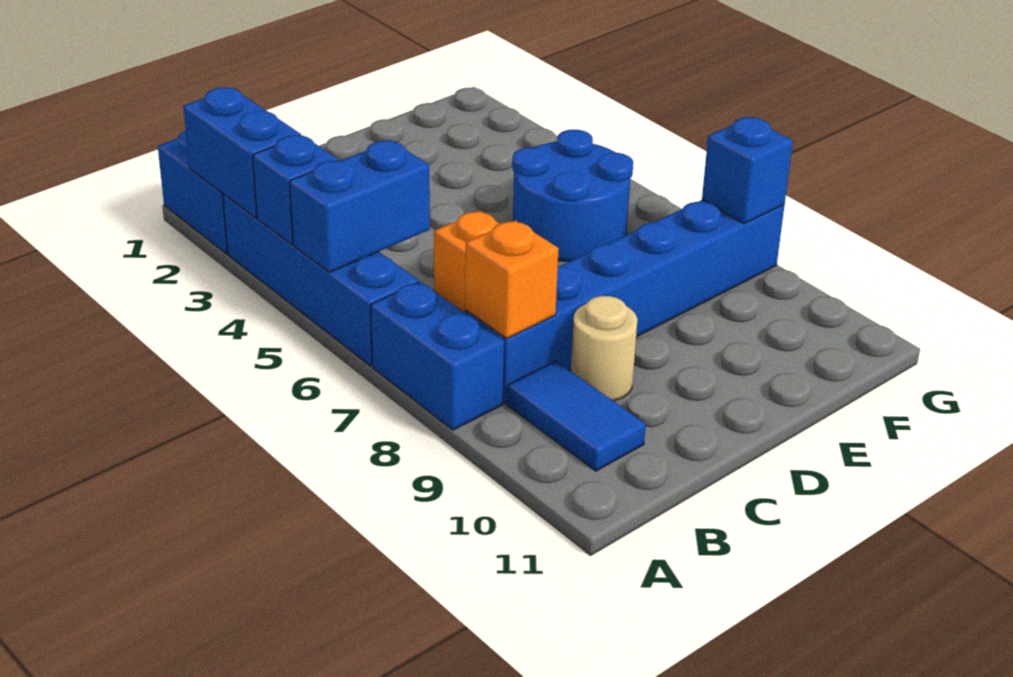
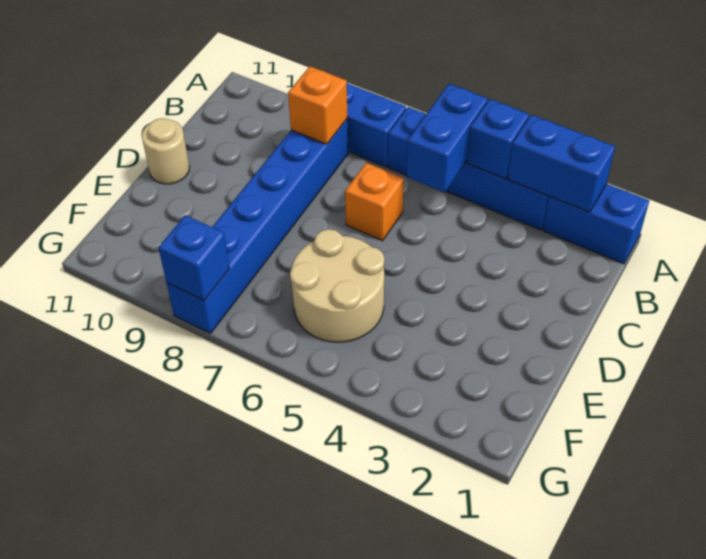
blue tile B9:B10 level 1 -> none
tan round brick C9 level 1 -> tan round brick D11 level 1
blue round brick E5:F6 level 1 -> tan round brick E5:F6 level 1

